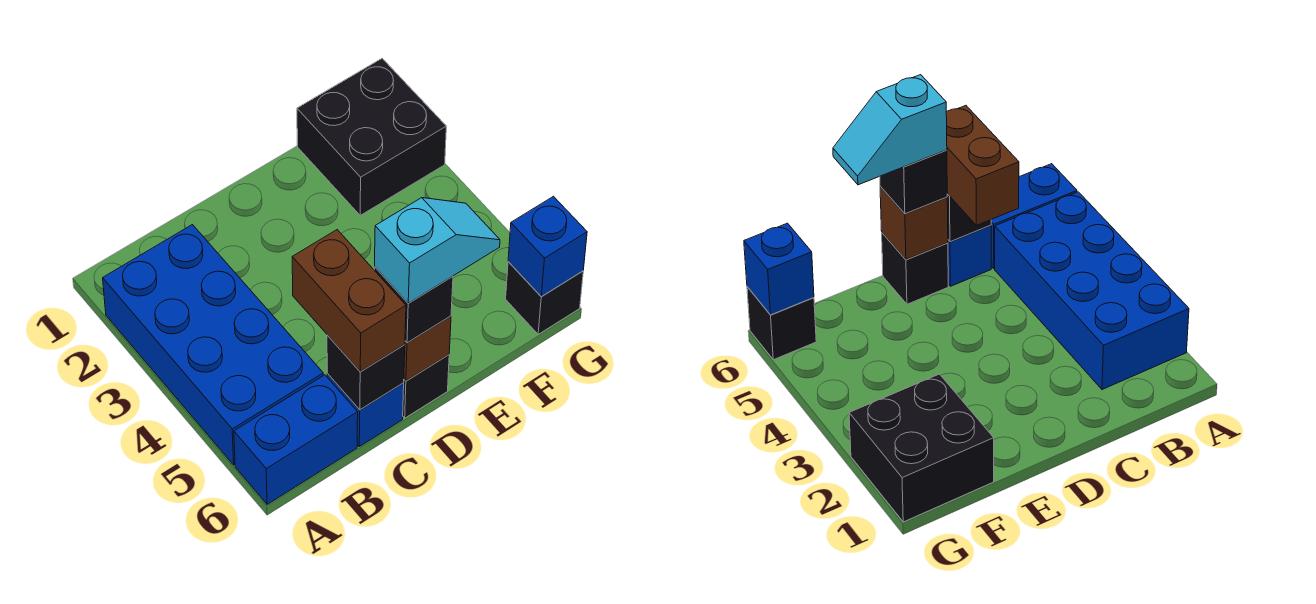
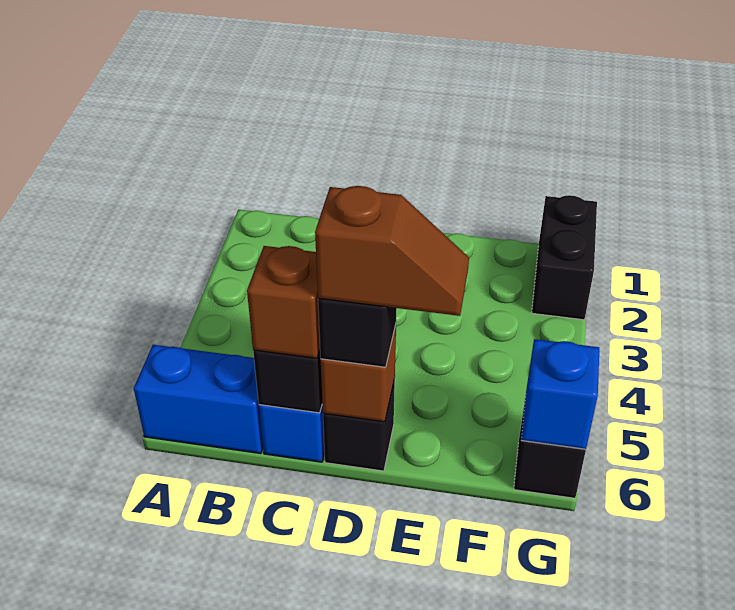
blue brick A2:B5 level 1 -> none
brown brick C5:C6 level 3 -> brown brick C6 level 3
cyan slope D6:E6 level 4 top D -> brown slope D6:E6 level 4 top D
black brick F1:G2 level 1 -> black brick G1:G2 level 1

